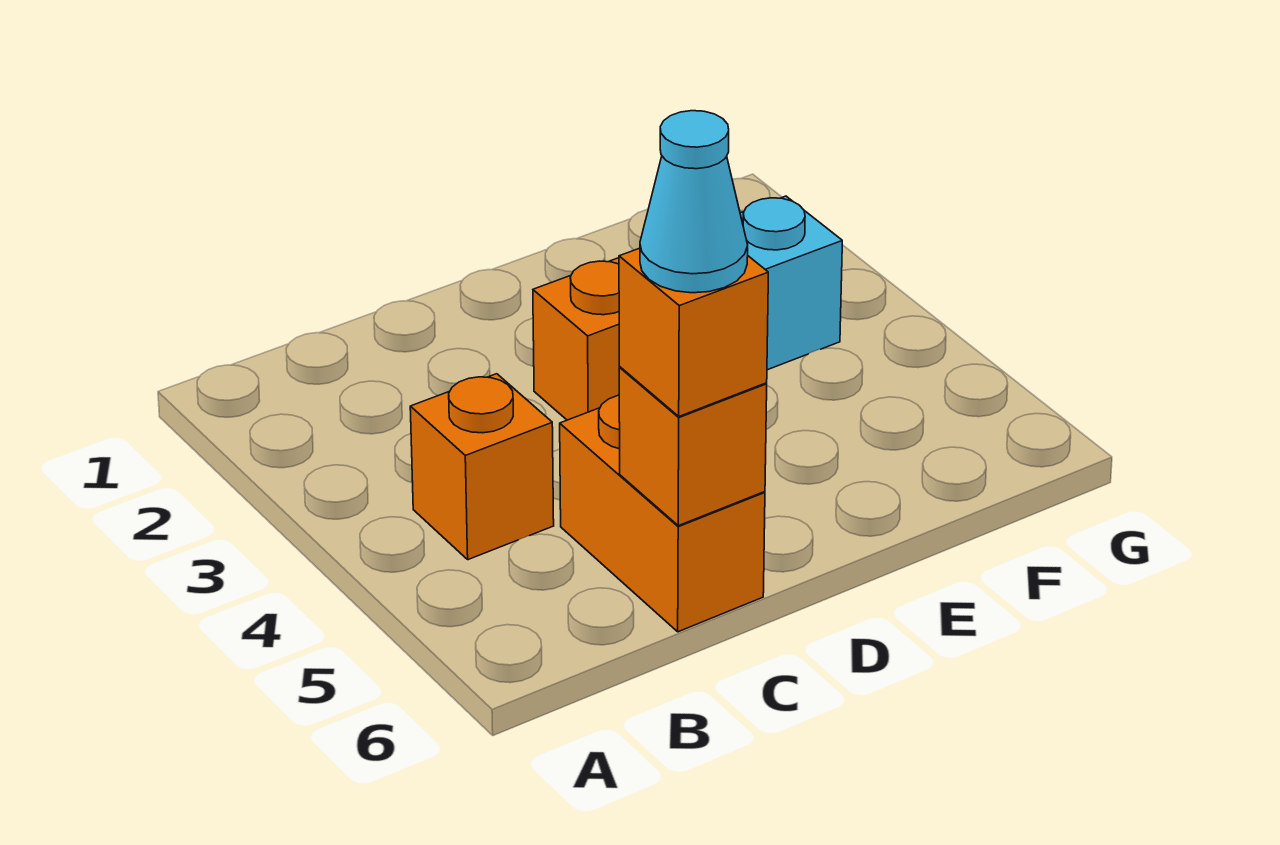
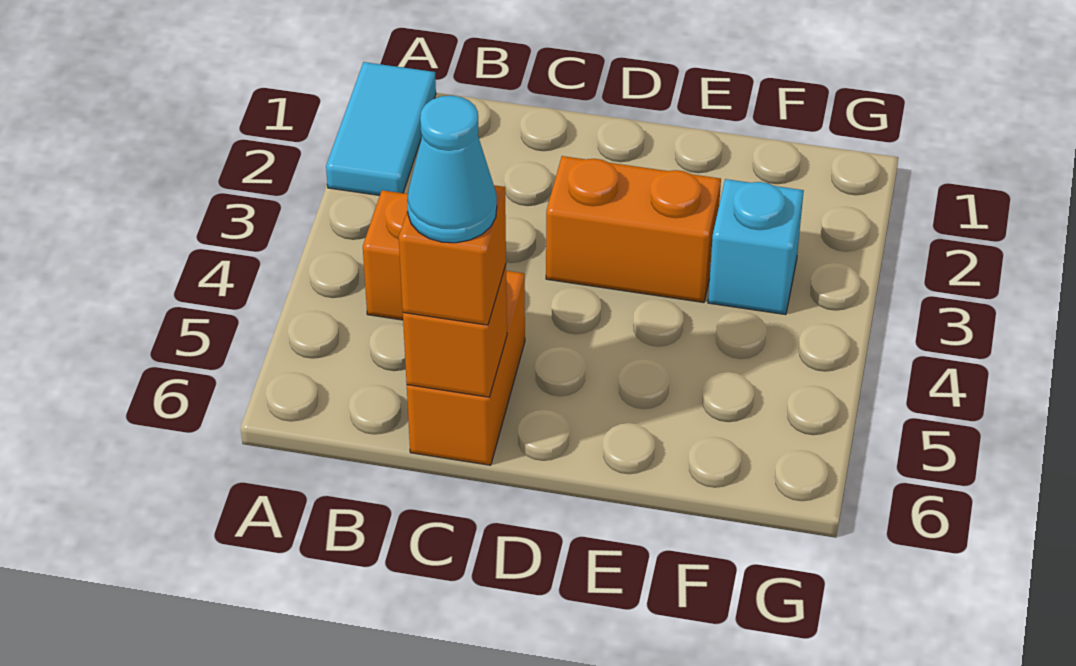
none -> cyan tile A1:A2 level 1

